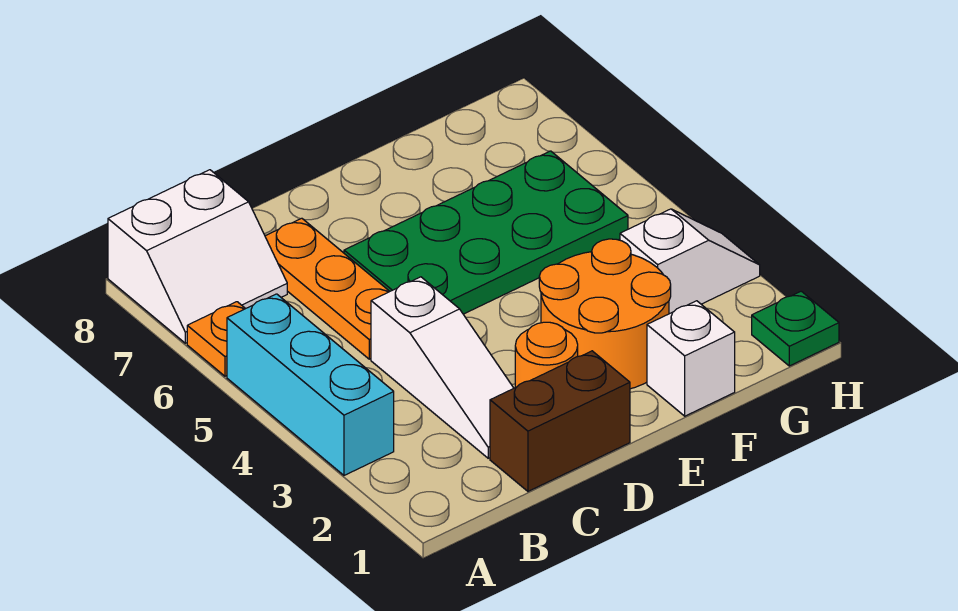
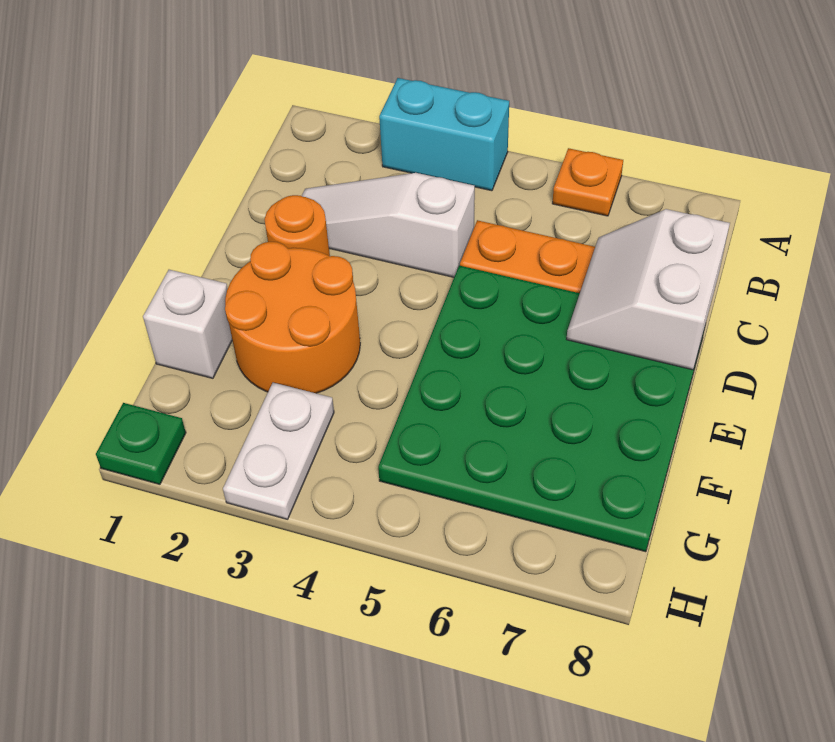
cyan brick A3:A5 level 1 -> cyan brick A3:A4 level 1
white slope A7:B8 level 1 top 8 -> white slope C7:D8 level 2 top 8
brown brick C1:D1 level 1 -> none
green plate D5:G6 level 1 -> green plate D5:G8 level 1
white slope G3:H3 level 1 top G -> white plate G3:H3 level 1

